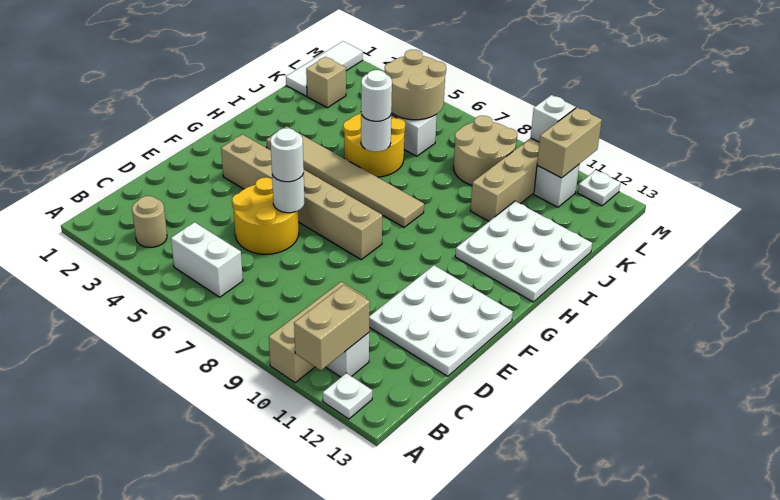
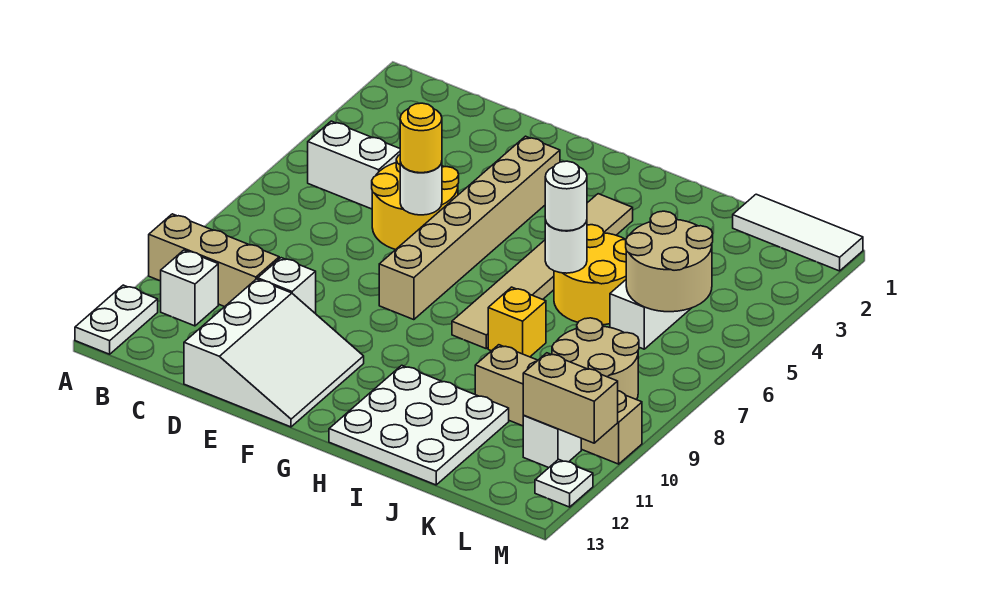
tan brick A11:B11 level 2 -> none
white plate A12 level 1 -> white plate A12:A13 level 1
tan round brick B3 level 1 -> none
white brick B5:B6 level 1 -> white brick B5:C5 level 1
white plate D11:F13 level 1 -> white slope D11:F13 level 1 top D
white round brick E6 level 3 -> yellow round brick E6 level 3
none -> yellow brick I8 level 1
tan brick K2 level 1 -> none
white brick M10 level 2 -> white brick D10 level 1

